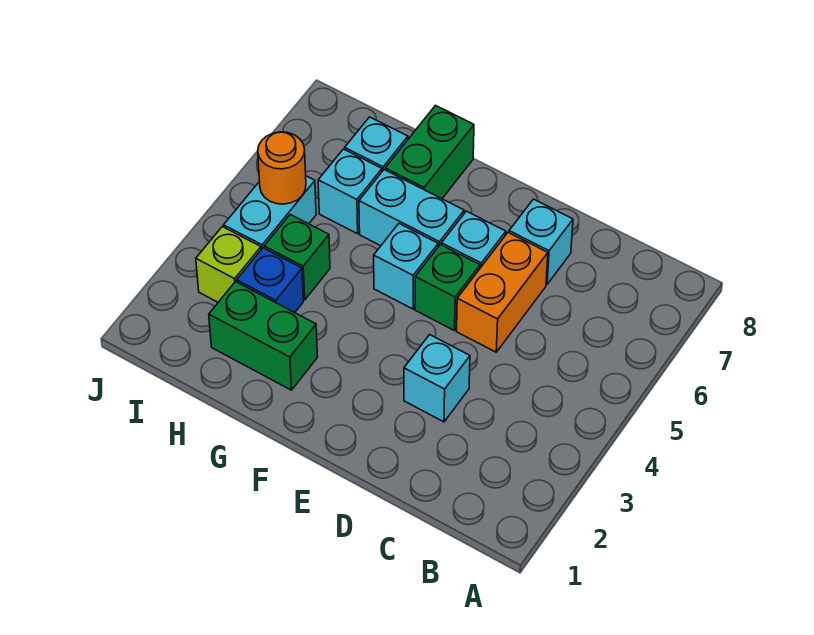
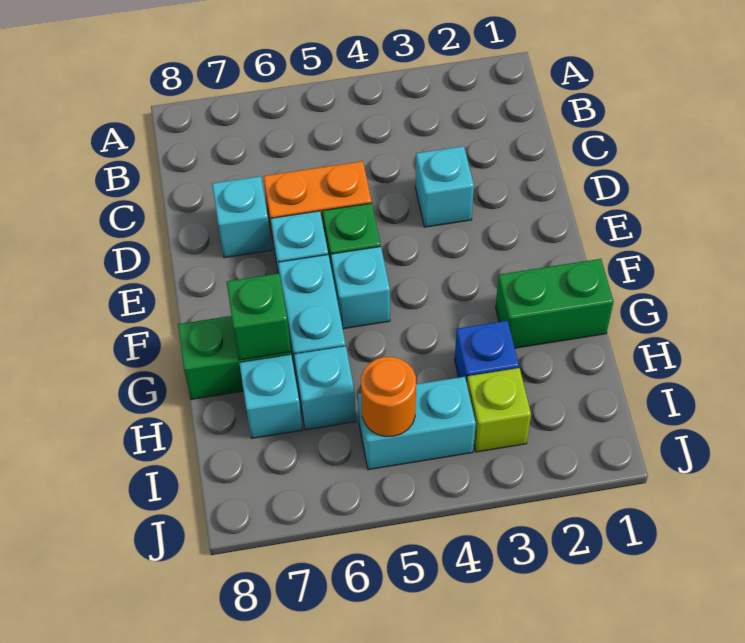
green brick G2:H2 level 1 -> green brick G1:G2 level 1
green brick H4 level 1 -> green brick G7 level 2

